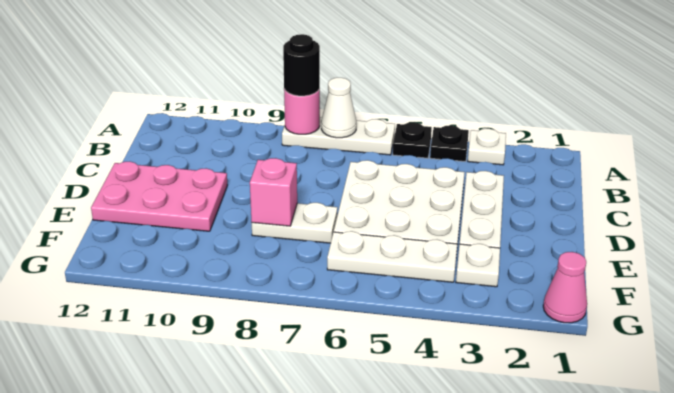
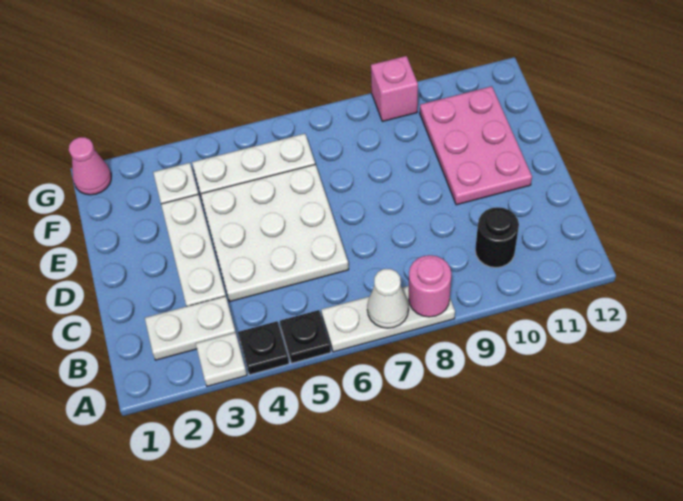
black round brick A8 level 3 -> black round brick B10 level 1
pink plate D10:E12 level 1 -> pink plate D10:F11 level 1
white plate E7:E8 level 1 -> white plate B2:B3 level 1
pink brick E8 level 2 -> pink brick G9 level 1

